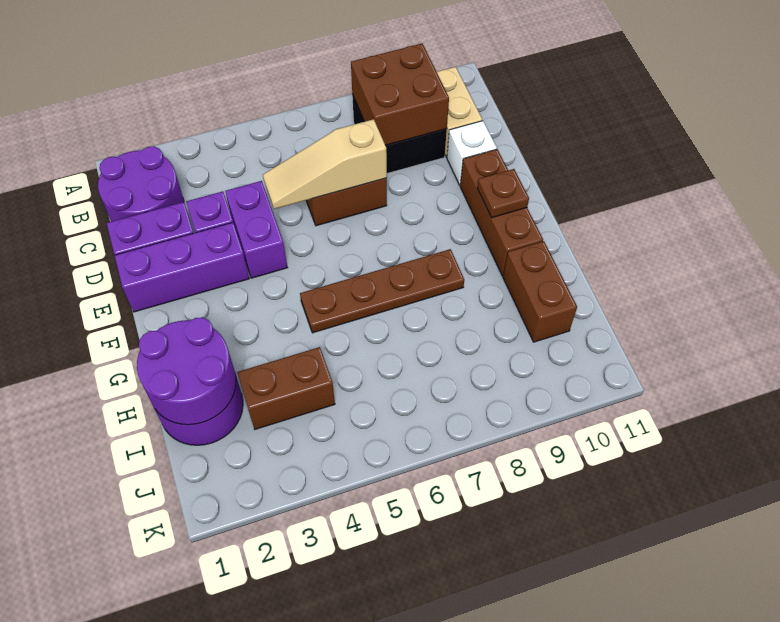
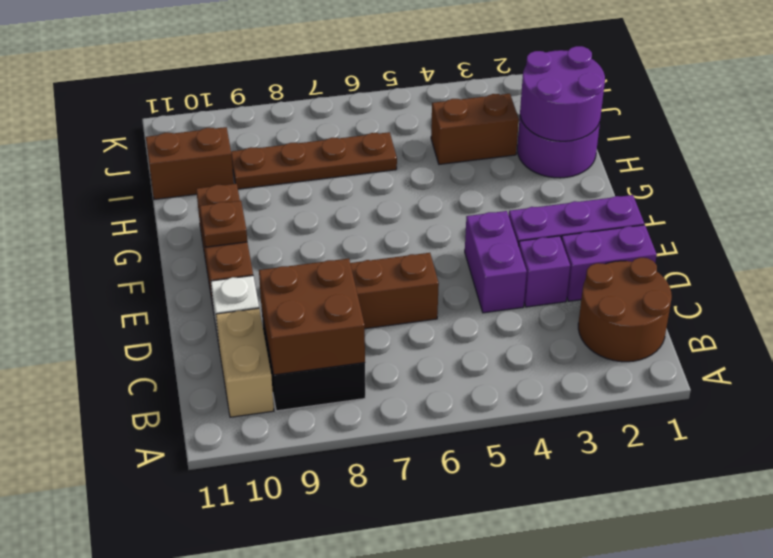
purple round brick B1:C2 level 1 -> brown round brick B1:C2 level 1
tan slope D5:D7 level 2 top 7 -> none
brown plate G5:G8 level 1 -> brown plate I6:I9 level 1
brown brick H10:I10 level 1 -> brown brick I10:I11 level 1

